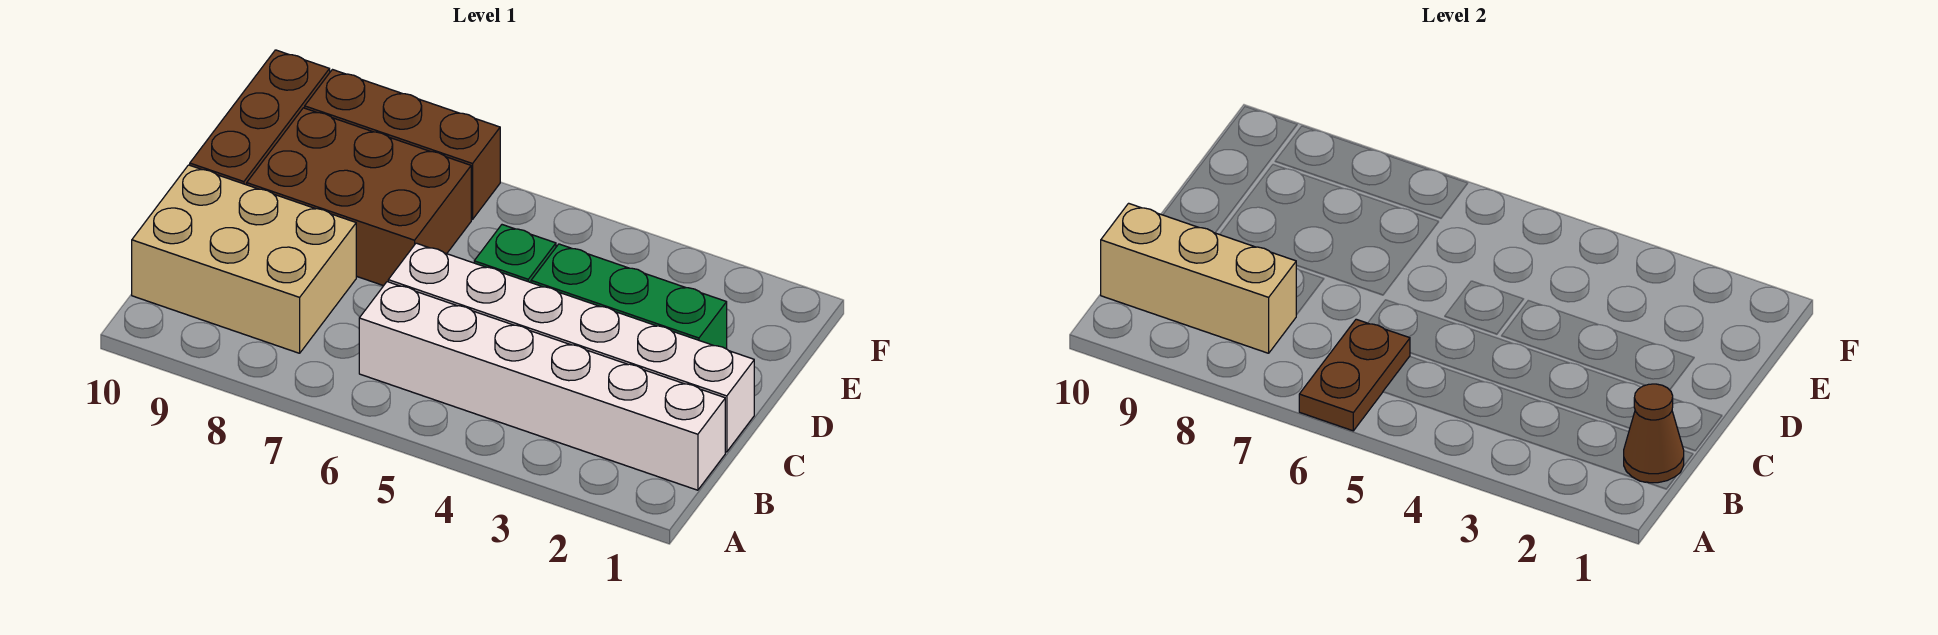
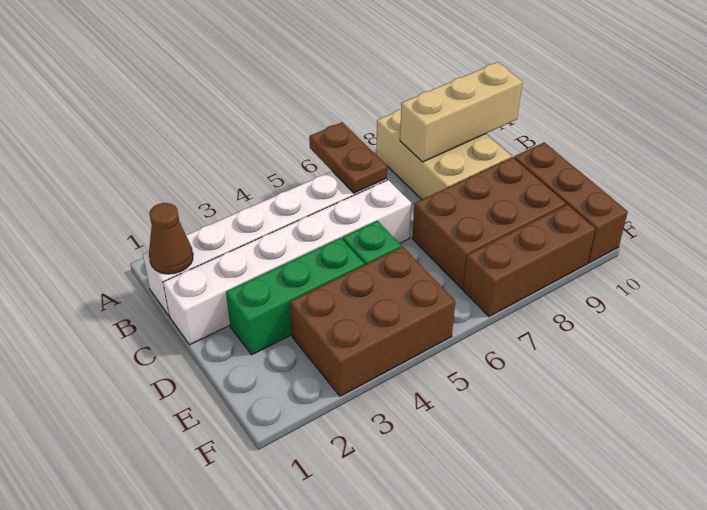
tan brick B8:C10 level 1 -> tan brick A8:C9 level 1
none -> brown brick E3:F5 level 1

